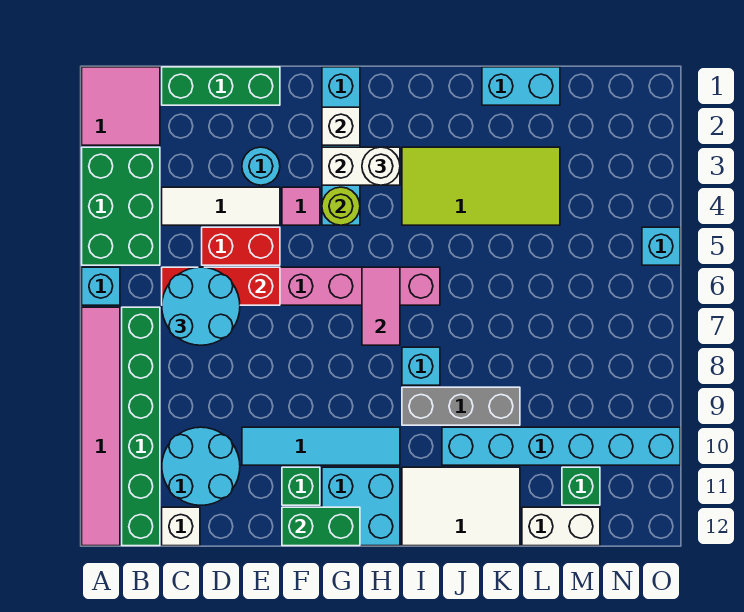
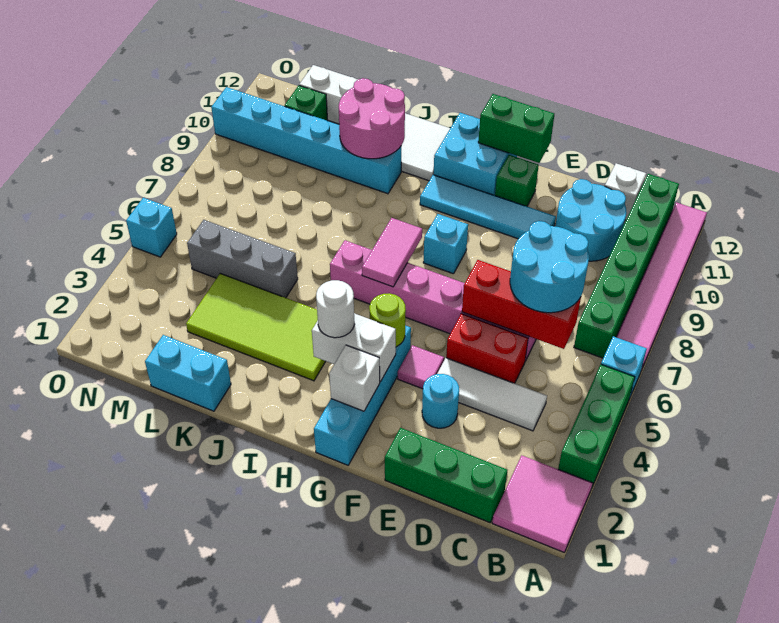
green brick A3:B5 level 1 -> green brick A3:A5 level 1
cyan brick I8 level 1 -> cyan brick G8 level 1
grey brick I9:K9 level 1 -> grey brick K5:M5 level 1
none -> pink round brick J10:K11 level 2

